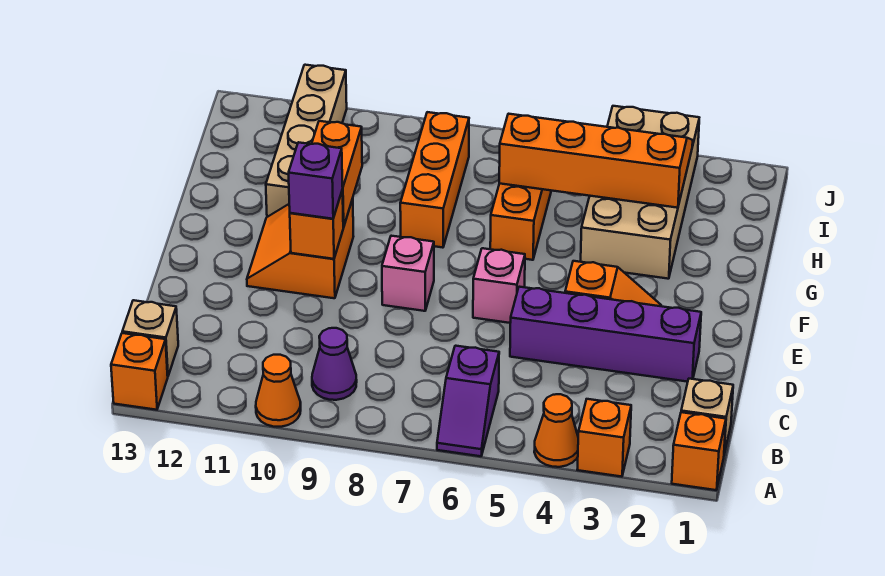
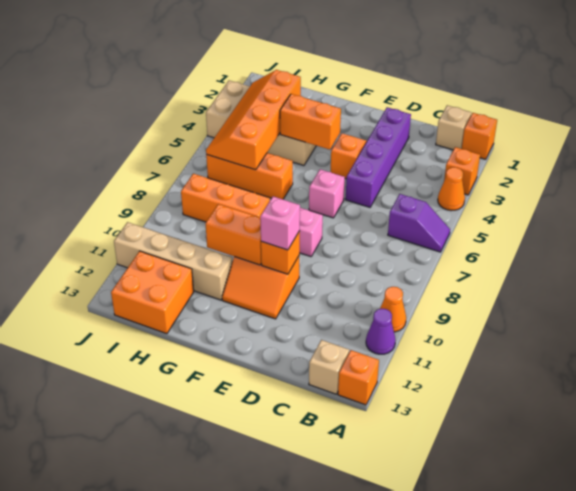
purple cone B9 level 1 -> purple cone A11 level 1
purple brick E10 level 3 -> pink brick E10 level 3
none -> orange brick F4:G4 level 2
none -> orange brick H12:I13 level 1

